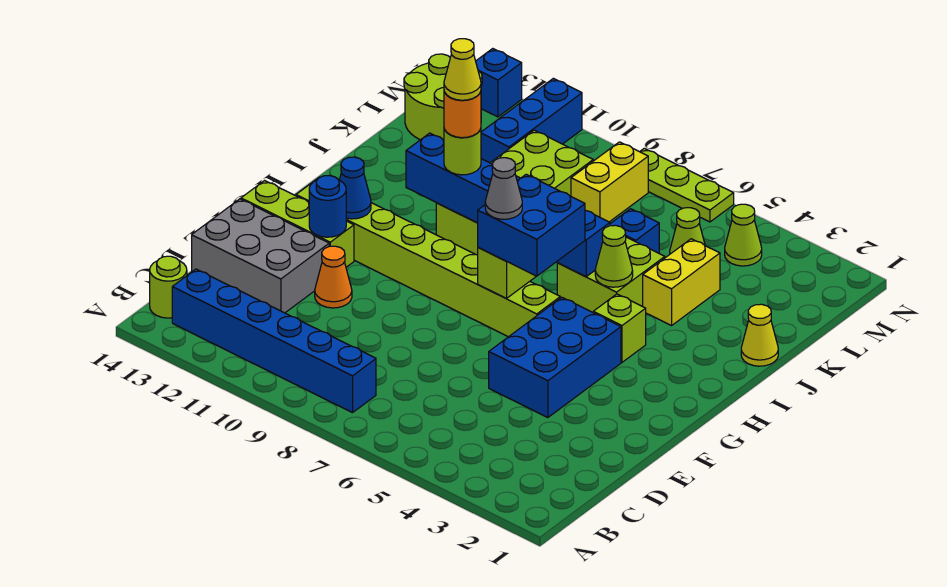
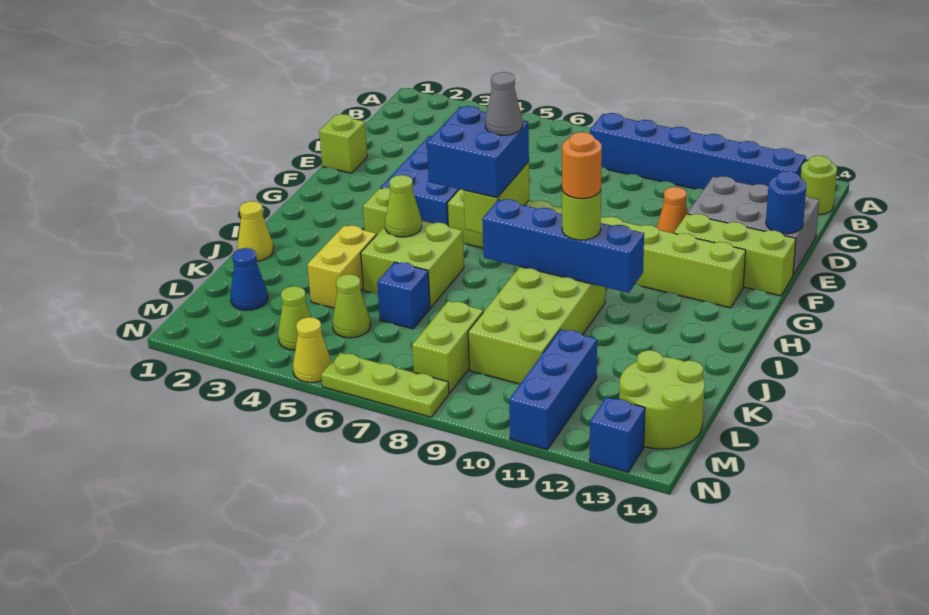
none -> lime brick E1 level 1
blue round brick F12 level 2 -> blue round brick E14 level 2
blue cone G12 level 2 -> blue cone L2 level 1
blue brick I6:I11 level 2 -> blue brick I8:I11 level 2
yellow cone I10 level 5 -> yellow cone N5 level 1
yellow brick L8:M8 level 1 -> lime brick L8:M8 level 1

